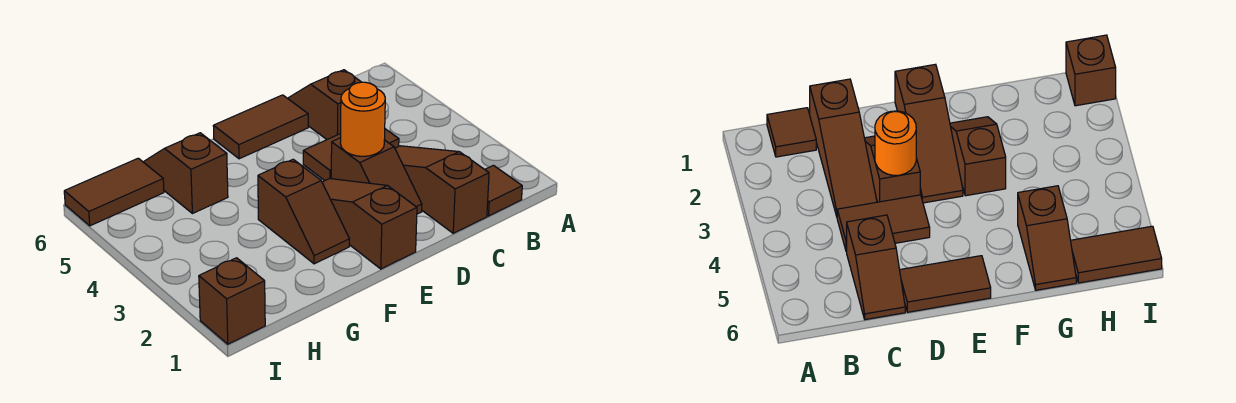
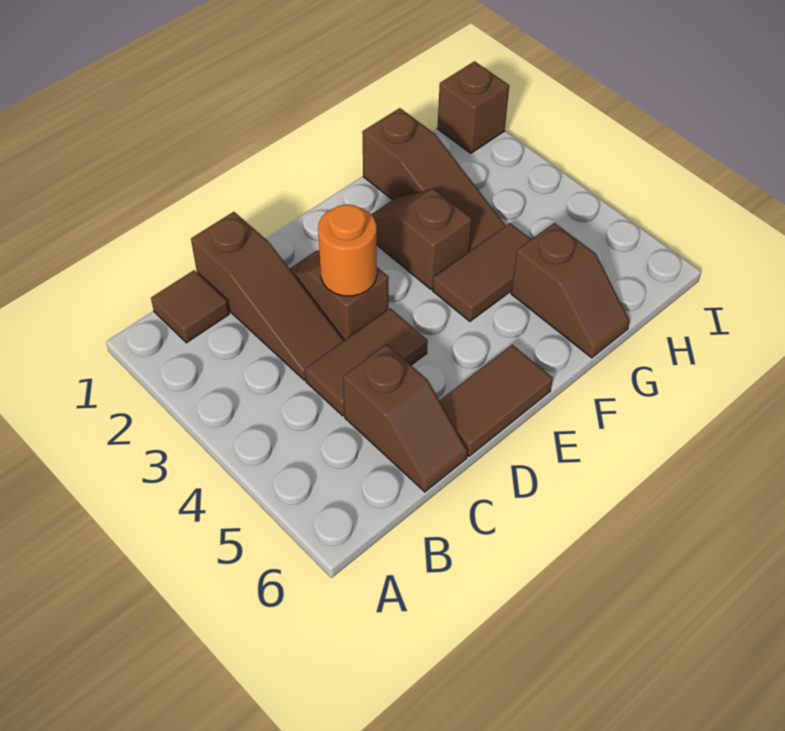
brown slope E1:E3 level 1 top 1 -> brown slope G1:G3 level 1 top 1
brown tile H6:I6 level 1 -> brown tile F4:G4 level 1

